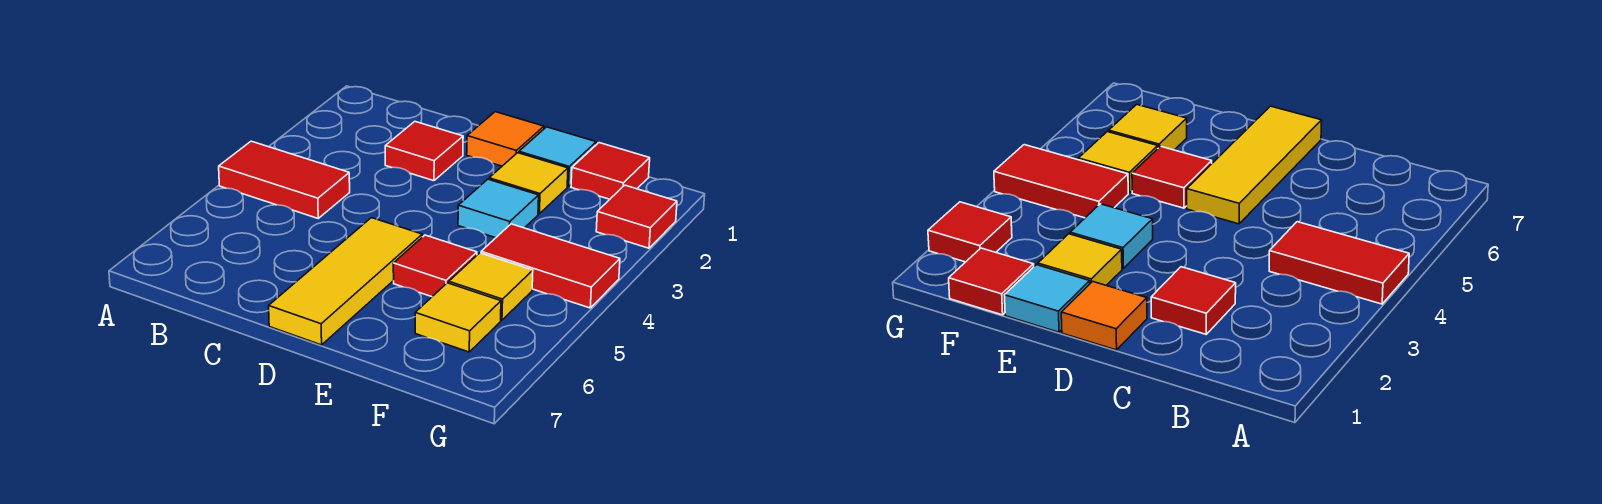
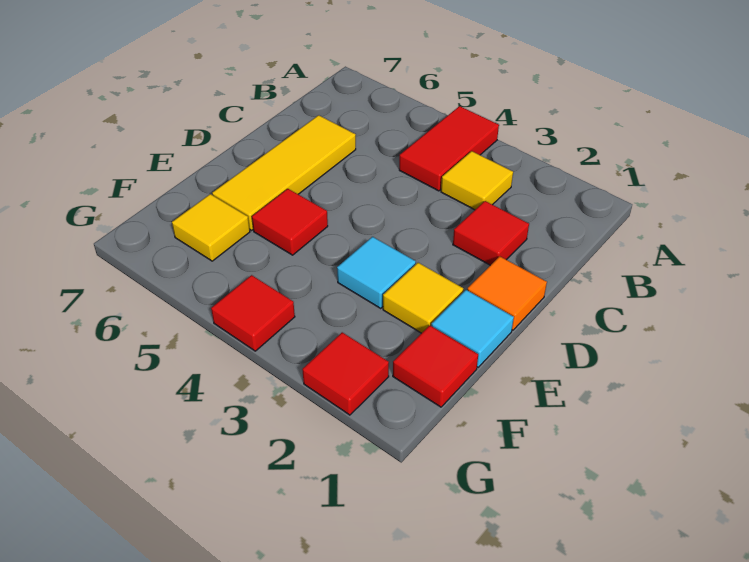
yellow tile D5:D7 level 1 -> yellow tile C6:E6 level 1
red tile F4:G4 level 1 -> red tile G4 level 1
yellow tile F5 level 1 -> yellow tile B3 level 1

